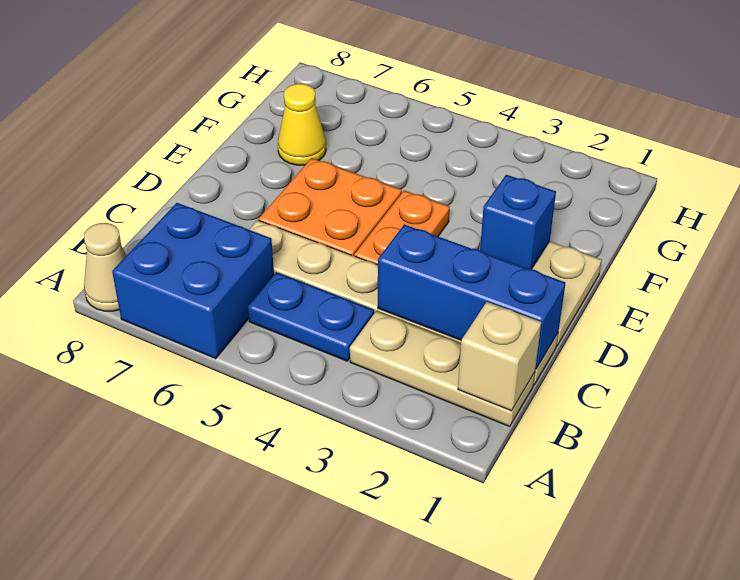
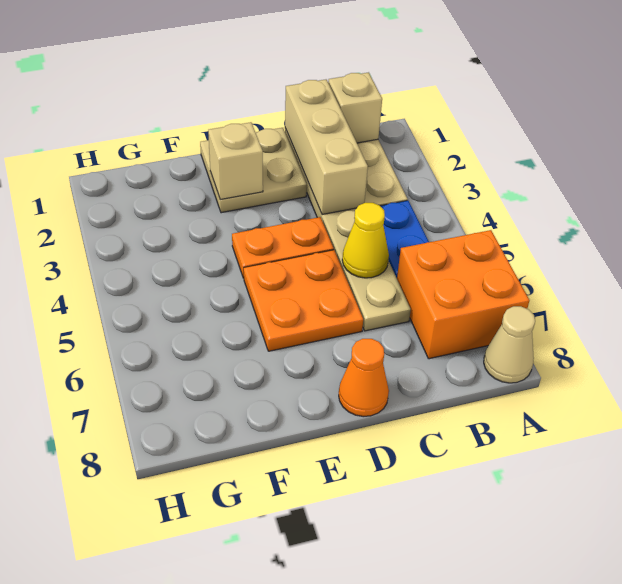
blue brick A6:B7 level 1 -> orange brick A6:B7 level 1
blue brick C1:C3 level 2 -> tan brick C1:C3 level 2
none -> orange cone D8 level 1
blue brick E2 level 2 -> tan brick E2 level 2
yellow cone F7 level 1 -> yellow cone C5 level 2

